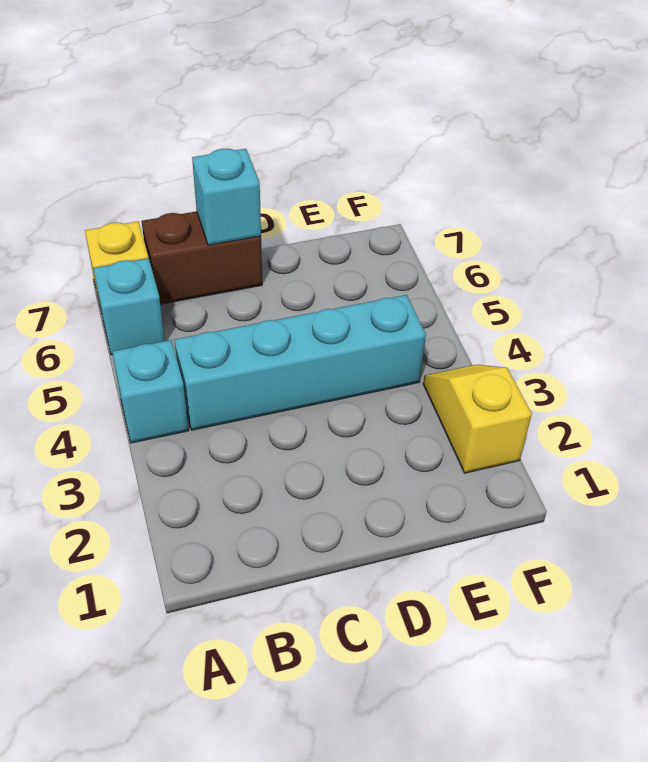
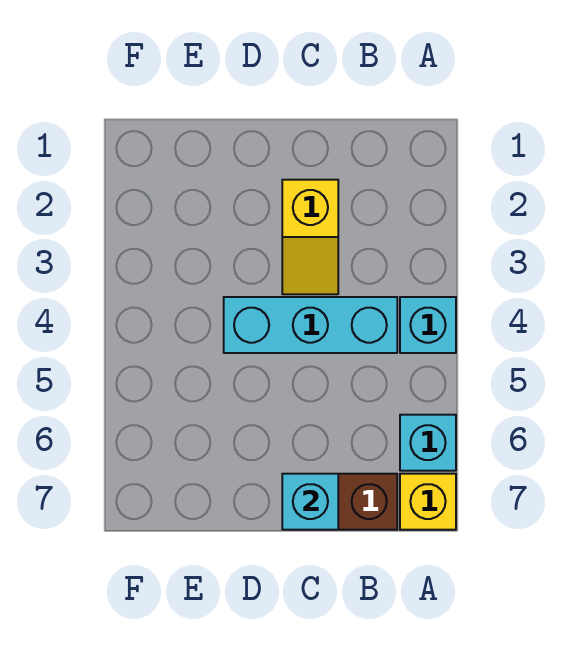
cyan brick B4:E4 level 1 -> cyan brick B4:D4 level 1
yellow slope F2:F3 level 1 top 2 -> yellow slope C2:C3 level 1 top 2

